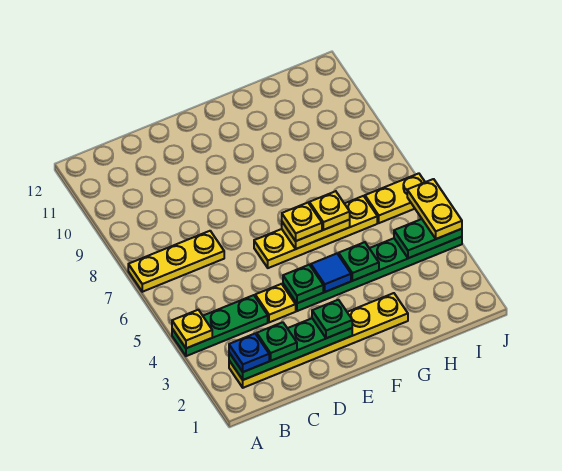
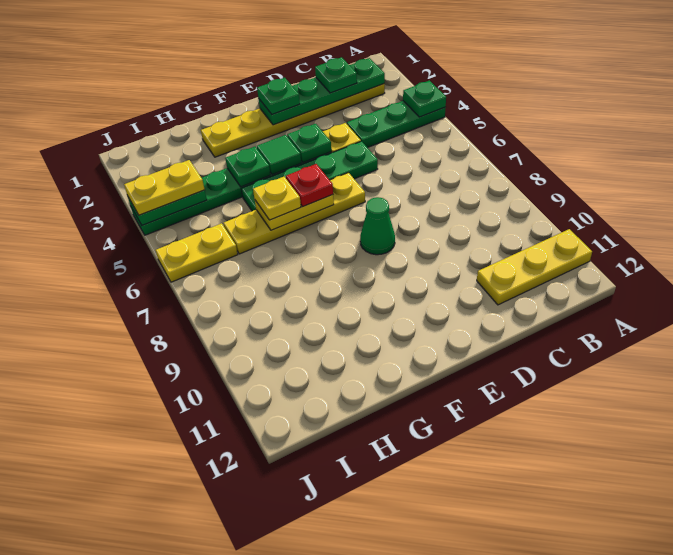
yellow plate A4 level 2 -> green plate A4 level 2
yellow plate A7:C7 level 1 -> yellow plate A11:C11 level 1
blue plate B2 level 3 -> none
none -> green plate D5:G5 level 1
none -> green cone E8 level 1
blue tile F4 level 2 -> green tile F4 level 2
yellow plate F6 level 3 -> red plate F6 level 3
yellow plate J4:J5 level 3 -> yellow plate I4:J4 level 3

